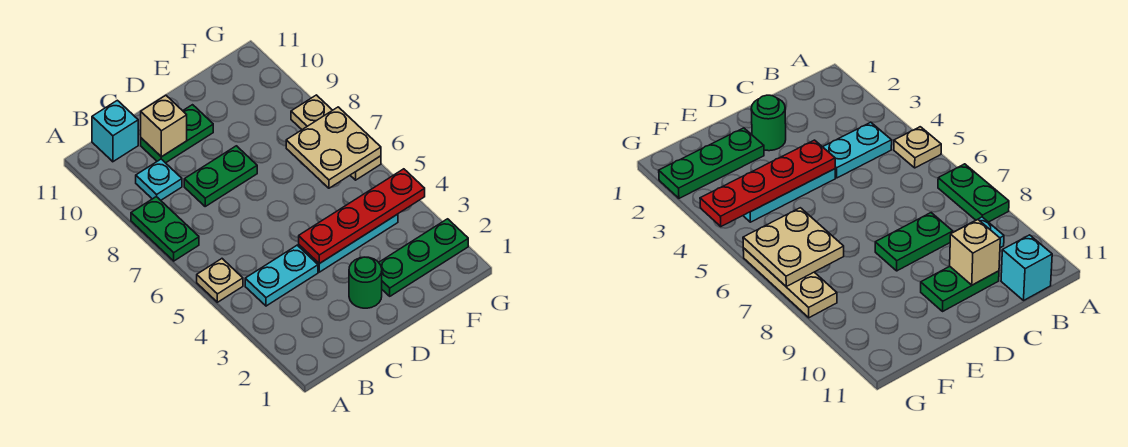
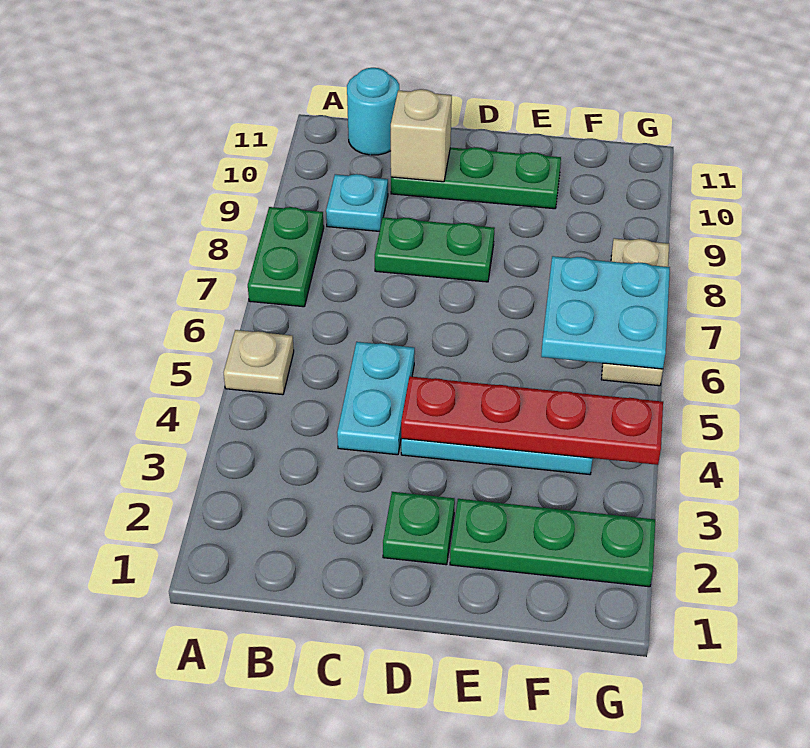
cyan plate B4:C4 level 1 -> cyan plate C4:C5 level 1
cyan brick B11 level 1 -> cyan round brick B11 level 1
green plate C10:D10 level 1 -> green plate C10:E10 level 1
green round brick D2 level 1 -> green plate D2 level 1
tan plate F6:G7 level 2 -> cyan plate F6:G7 level 2

